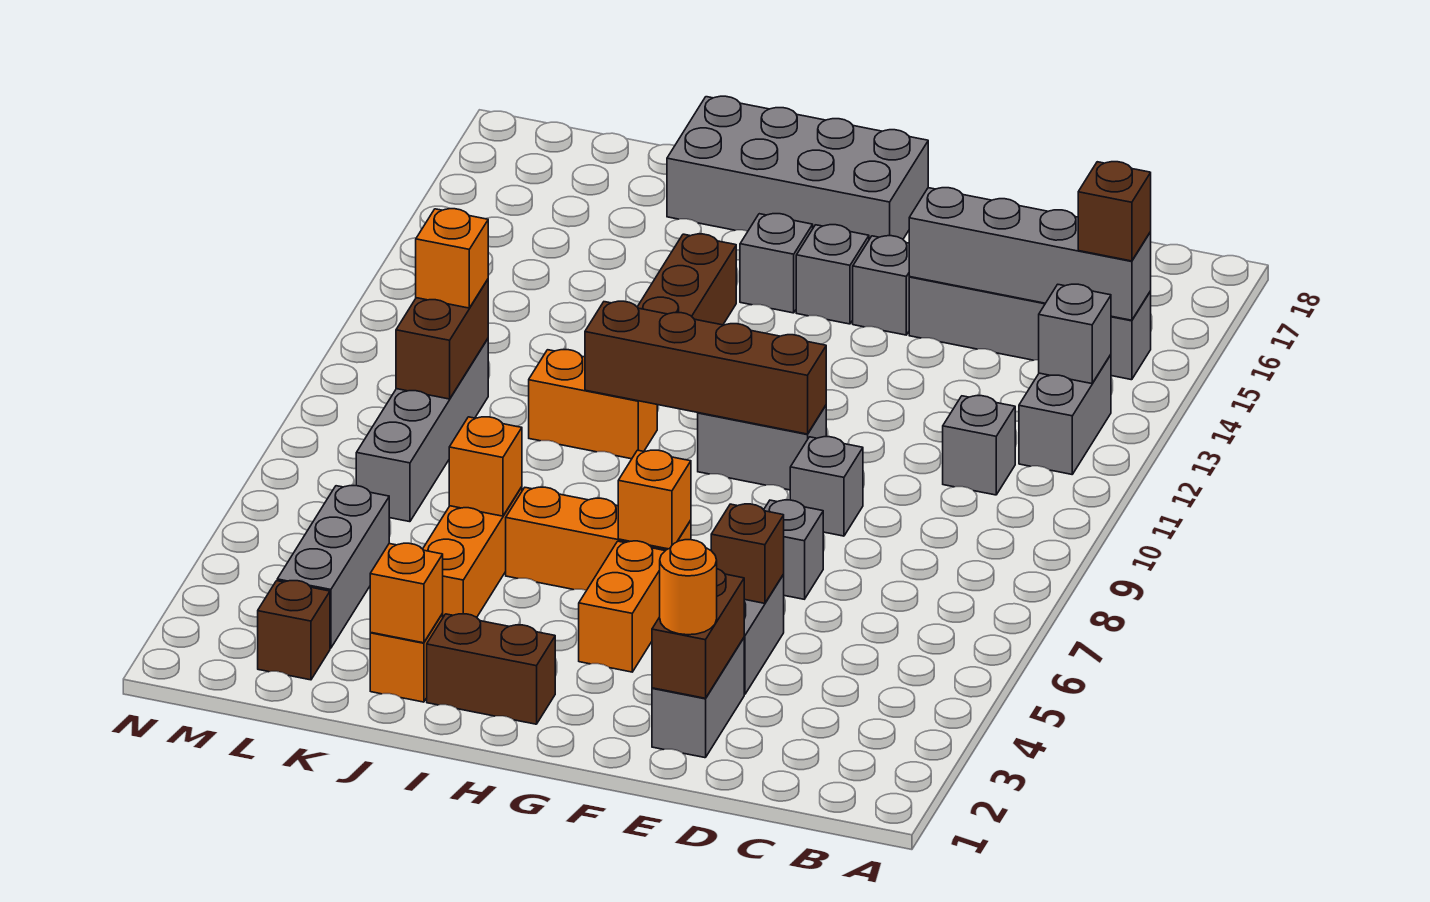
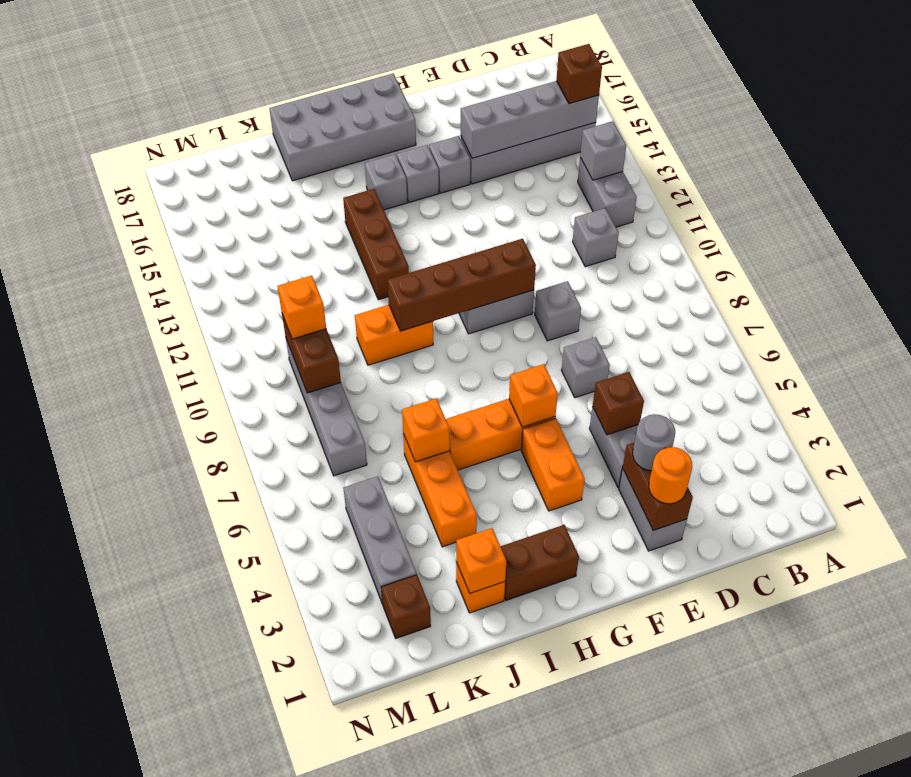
none -> grey round brick E3 level 3

